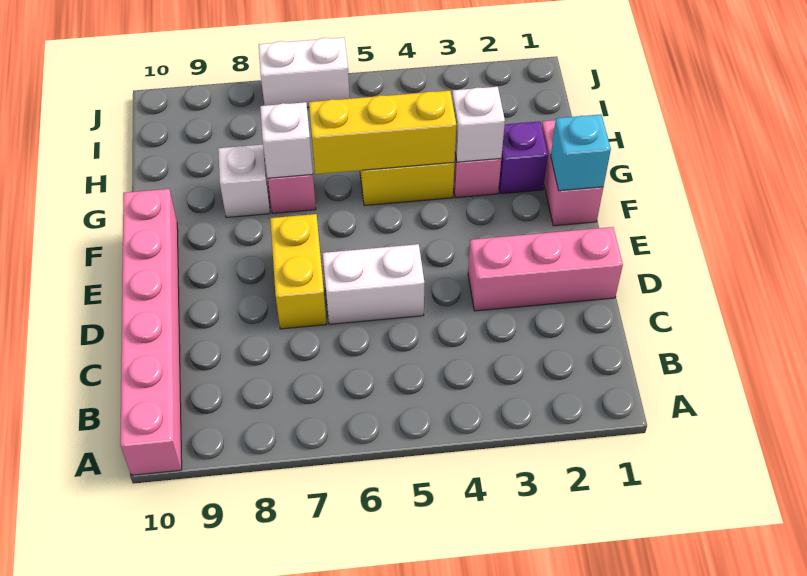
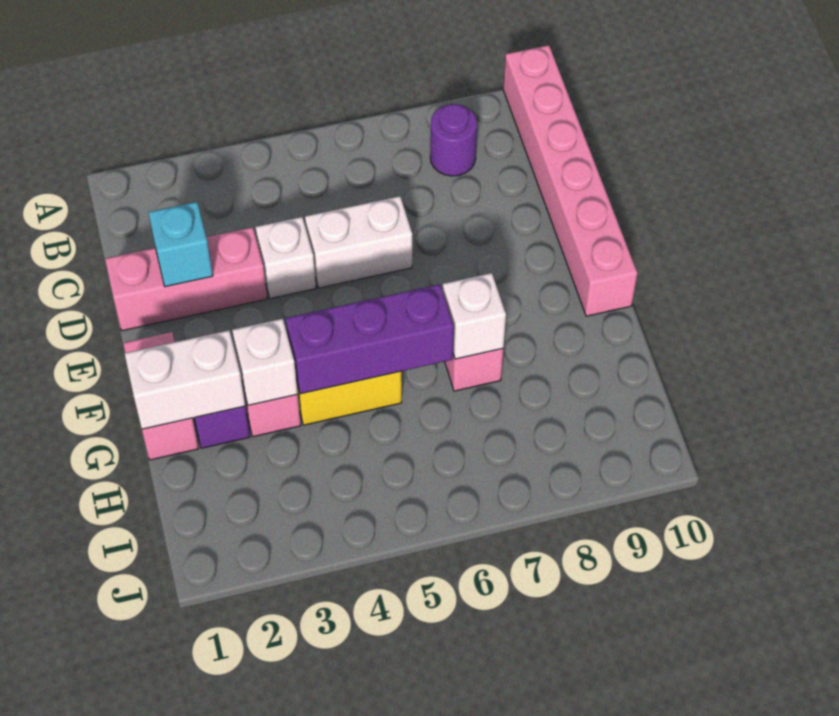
none -> purple round brick B8 level 1
yellow brick D7:E7 level 1 -> none
cyan brick F1 level 2 -> cyan brick D2 level 2
yellow brick G4:G6 level 2 -> purple brick G4:G6 level 2
white brick G8 level 1 -> white brick D4 level 1
white brick J6:J7 level 1 -> white brick G1:G2 level 2

